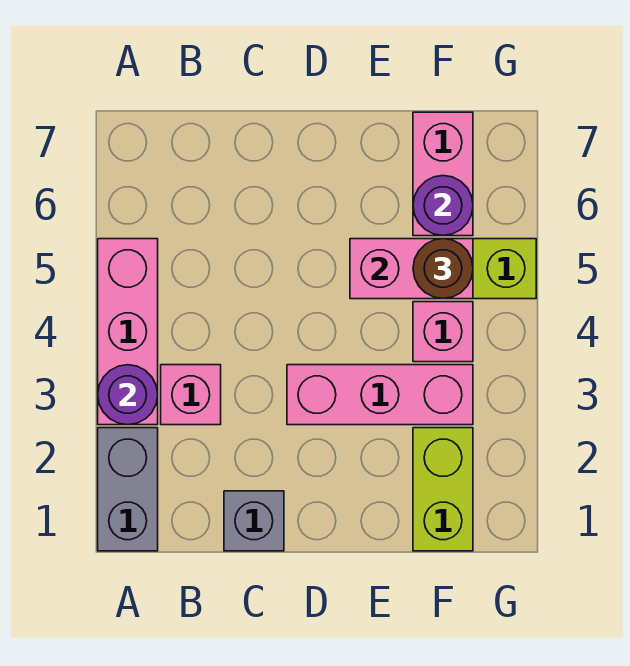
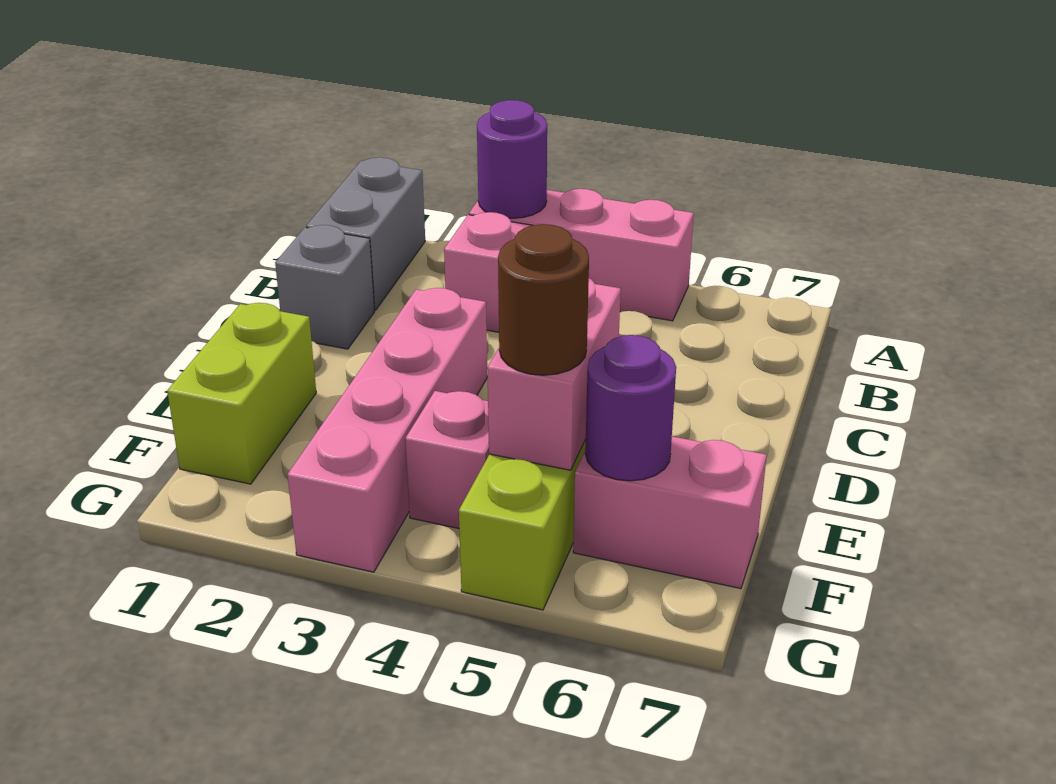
grey brick A1:A2 level 1 -> grey brick A1:B1 level 1
pink brick D3:F3 level 1 -> pink brick D3:G3 level 1
lime brick F1:F2 level 1 -> lime brick E1:F1 level 1

